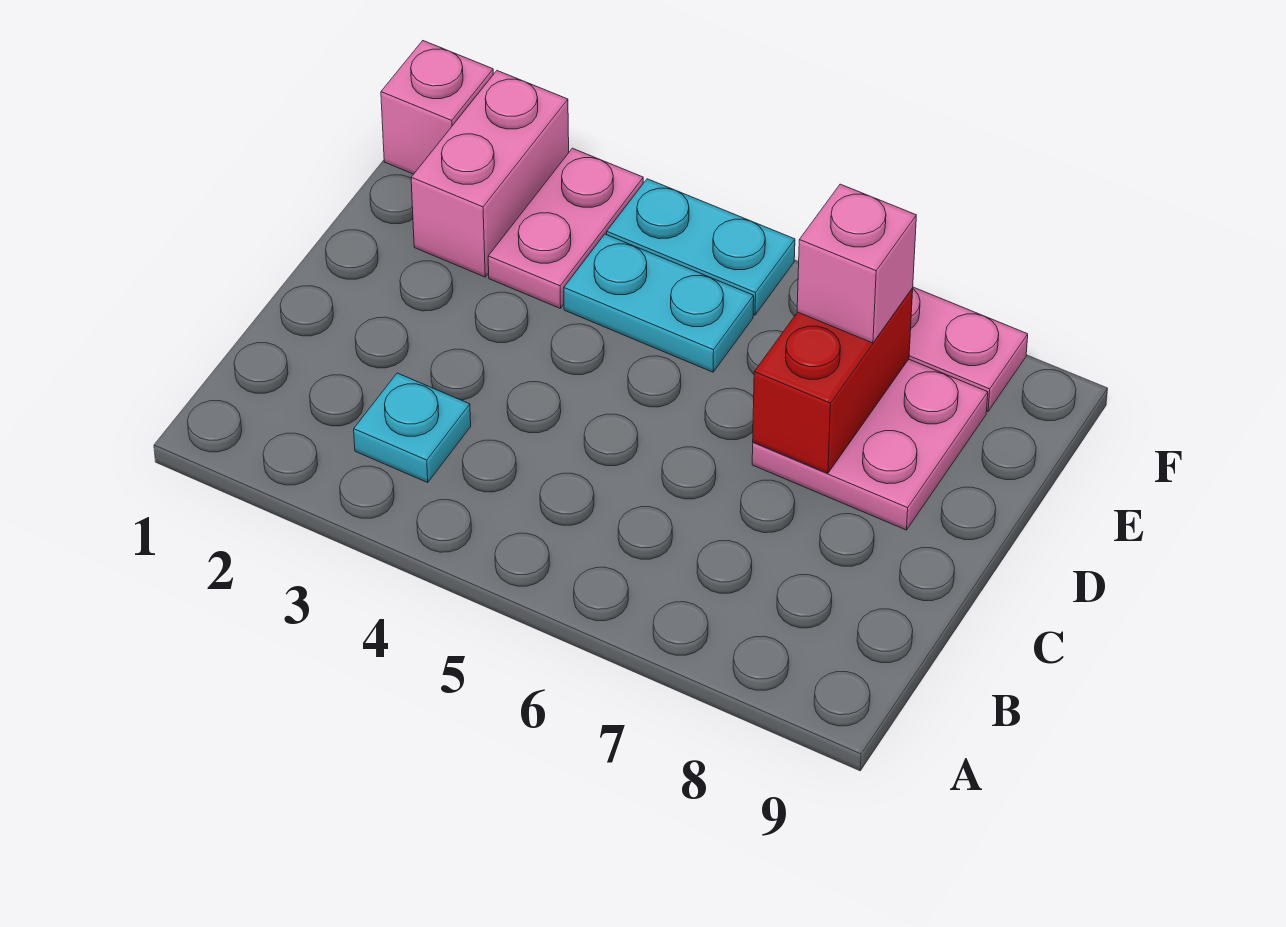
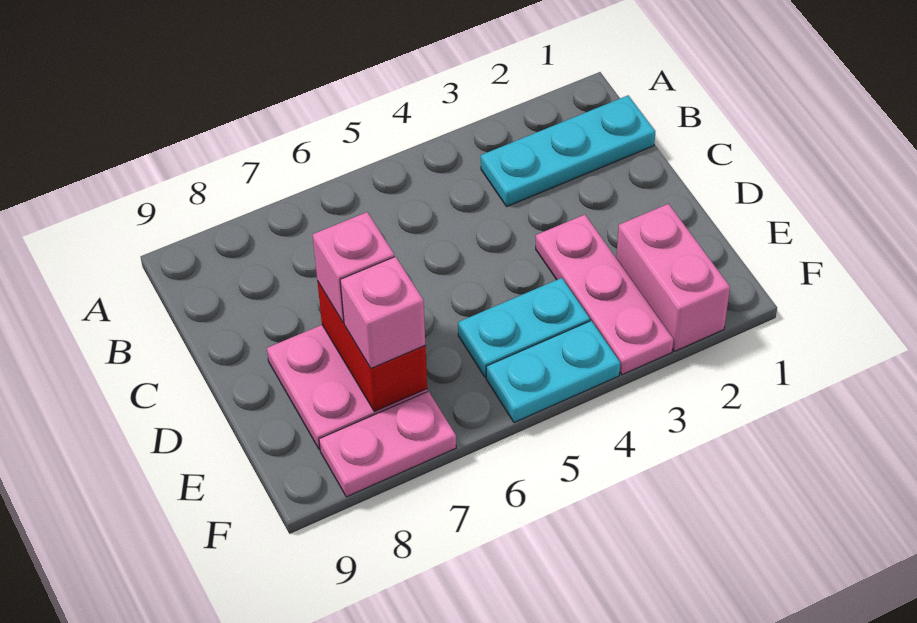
cyan plate B3 level 1 -> cyan plate B1:B3 level 1
pink plate E3:F3 level 1 -> pink plate D3:F3 level 1
pink brick F1 level 1 -> pink brick D7 level 3

